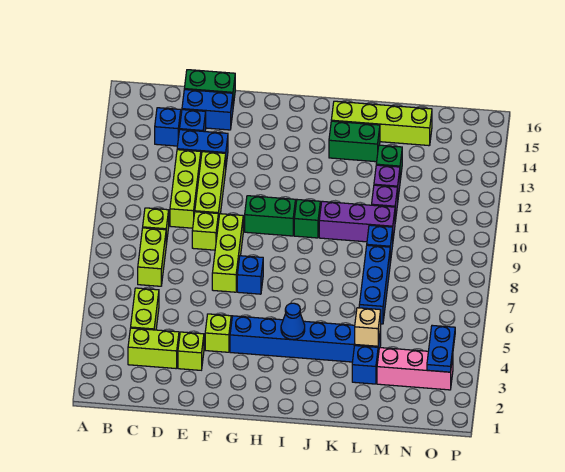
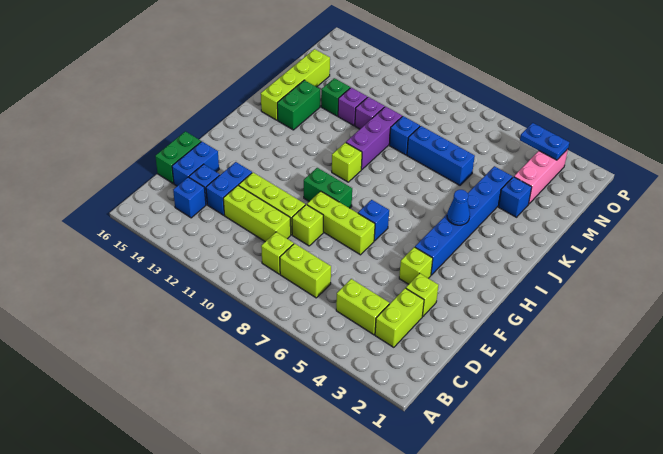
green brick G10:H10 level 1 -> green brick G9:G10 level 1
green brick I10 level 1 -> lime brick I10 level 1
tan brick L4 level 2 -> none

